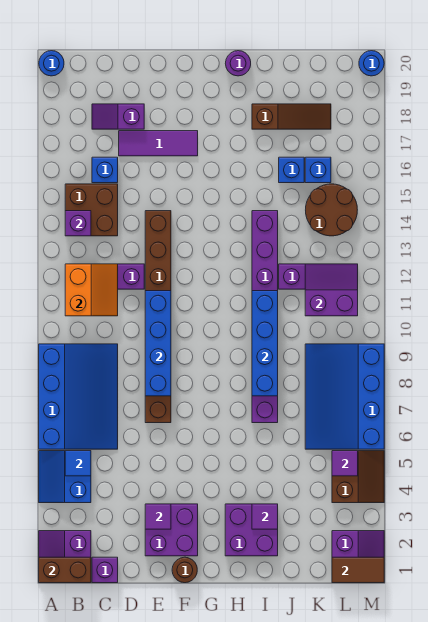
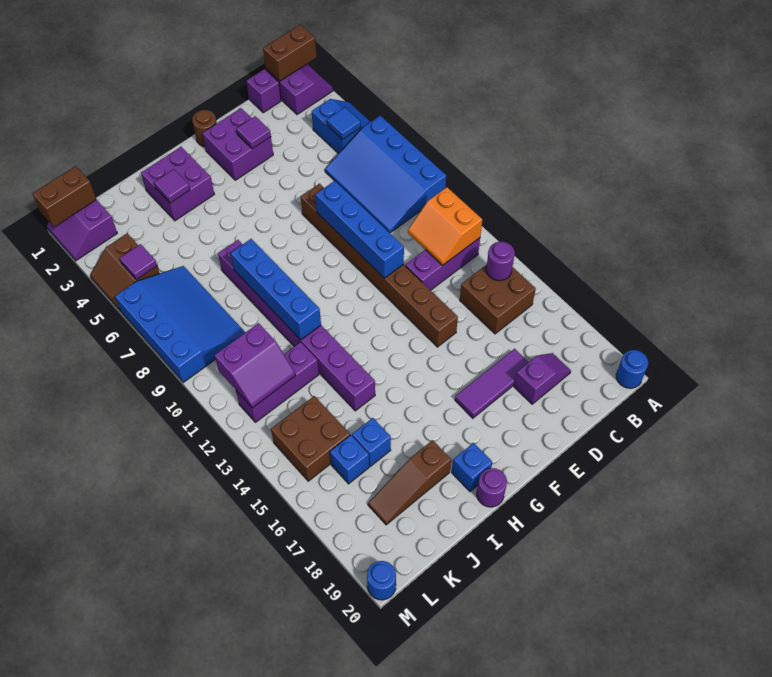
purple brick B14 level 2 -> purple round brick B14 level 2
blue brick C16 level 1 -> blue brick H19 level 1
brown round brick K14:L15 level 1 -> brown brick K14:L15 level 1
brown tile L1:M1 level 2 -> brown brick L1:M1 level 2

